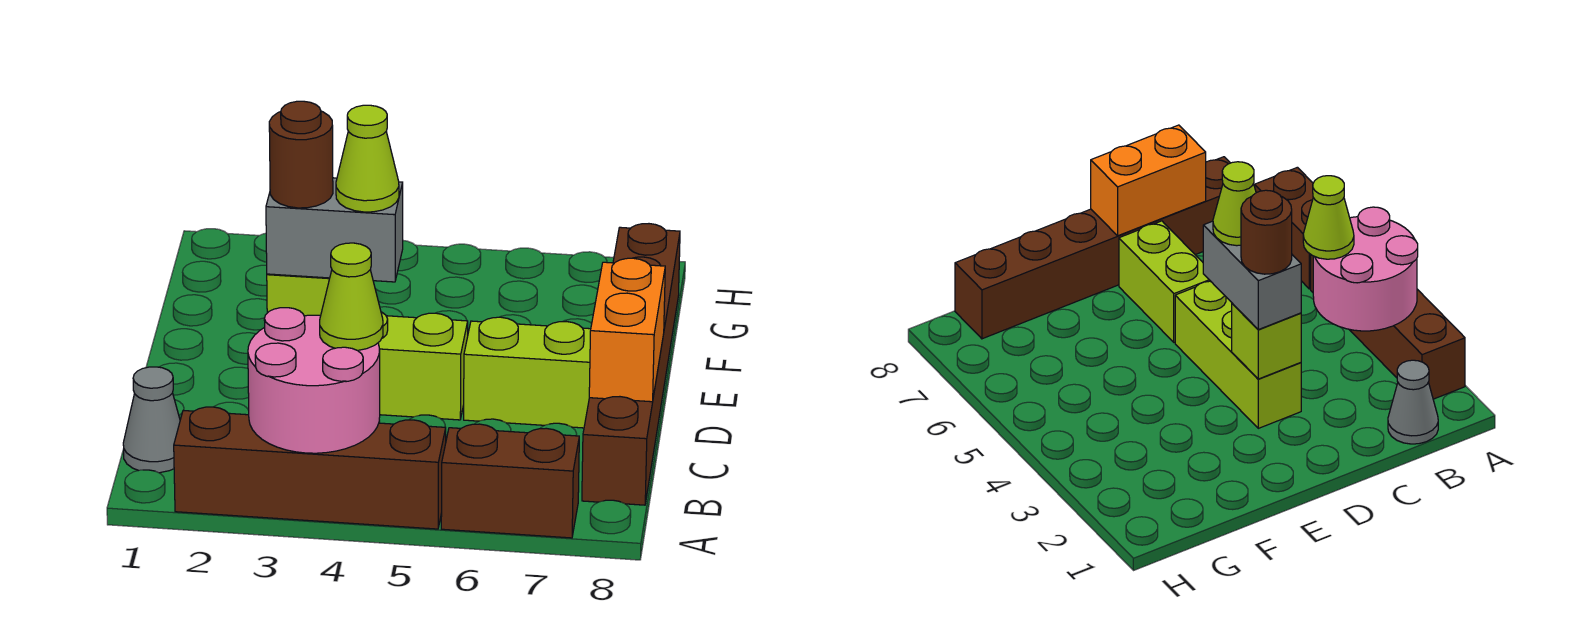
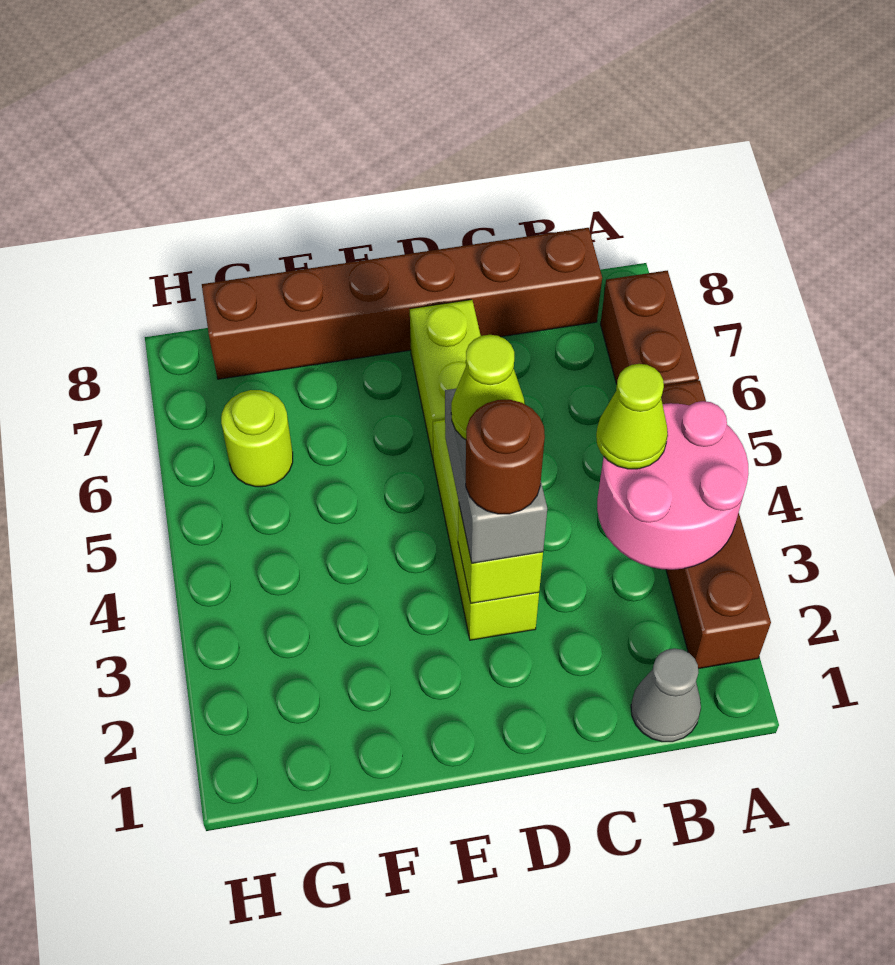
orange brick C8:D8 level 2 -> none
none -> lime round brick G6 level 1

